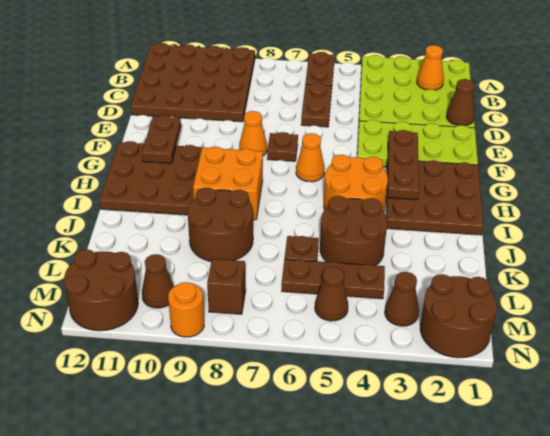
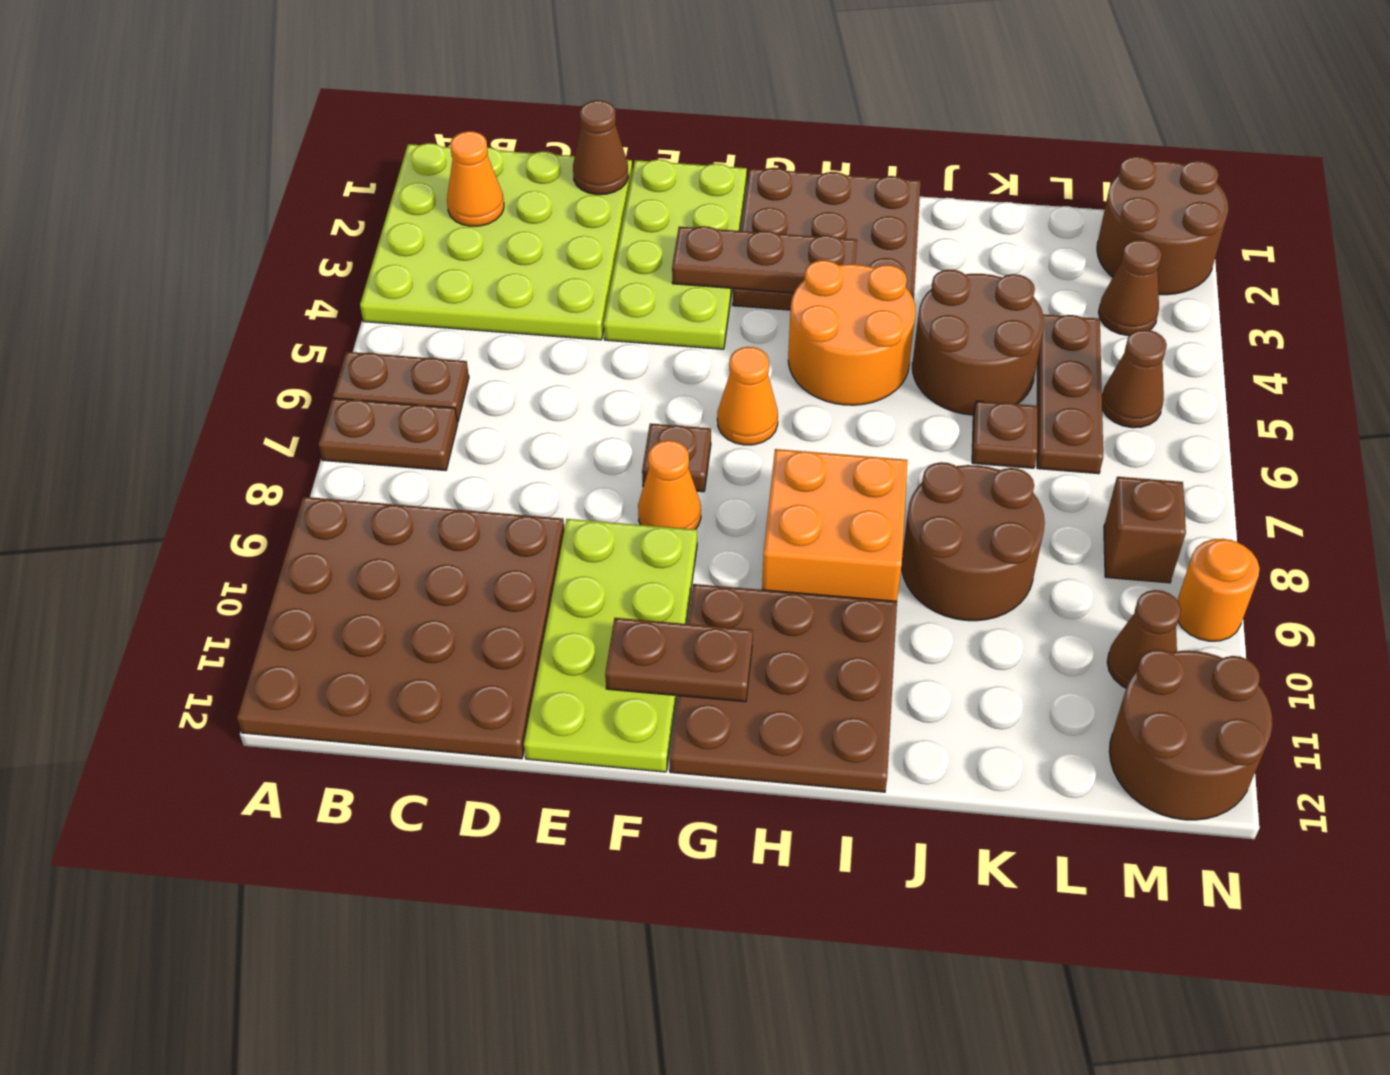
brown plate C6:D6 level 1 -> brown plate A7:B7 level 1
none -> lime plate E9:F12 level 1

